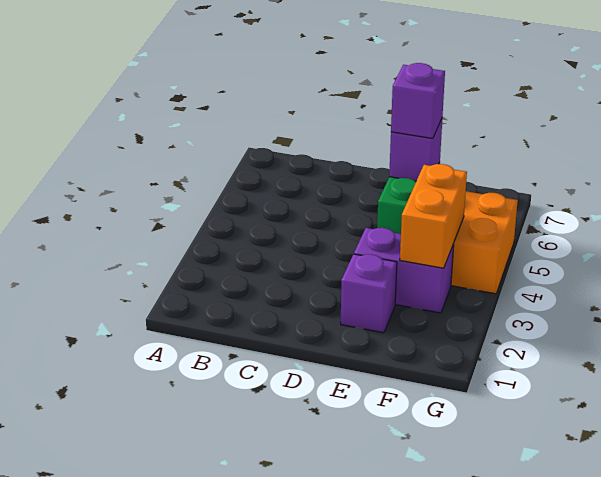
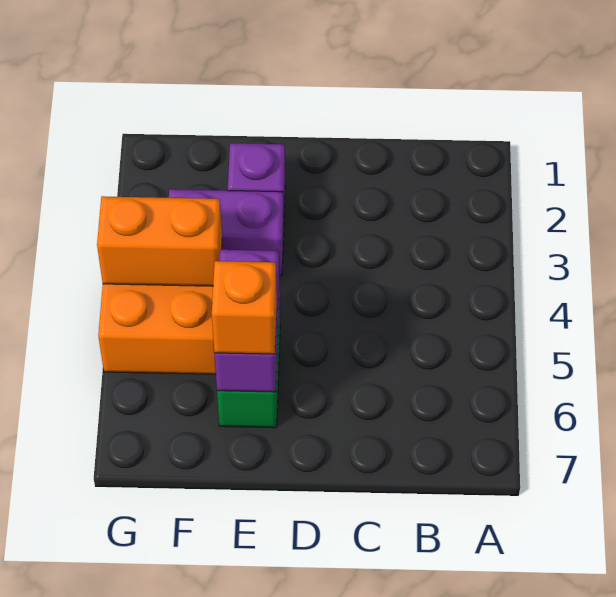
purple brick E6 level 2 -> purple brick E5:E6 level 2
purple brick E6 level 3 -> orange brick E6 level 3
orange brick F3:F4 level 2 -> orange brick F4:G4 level 2

